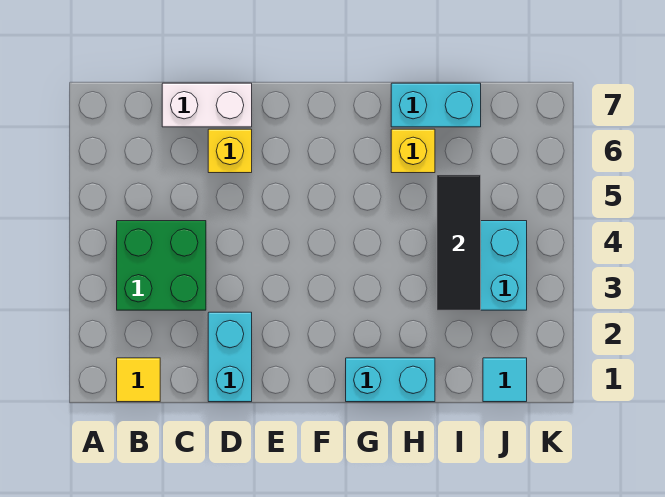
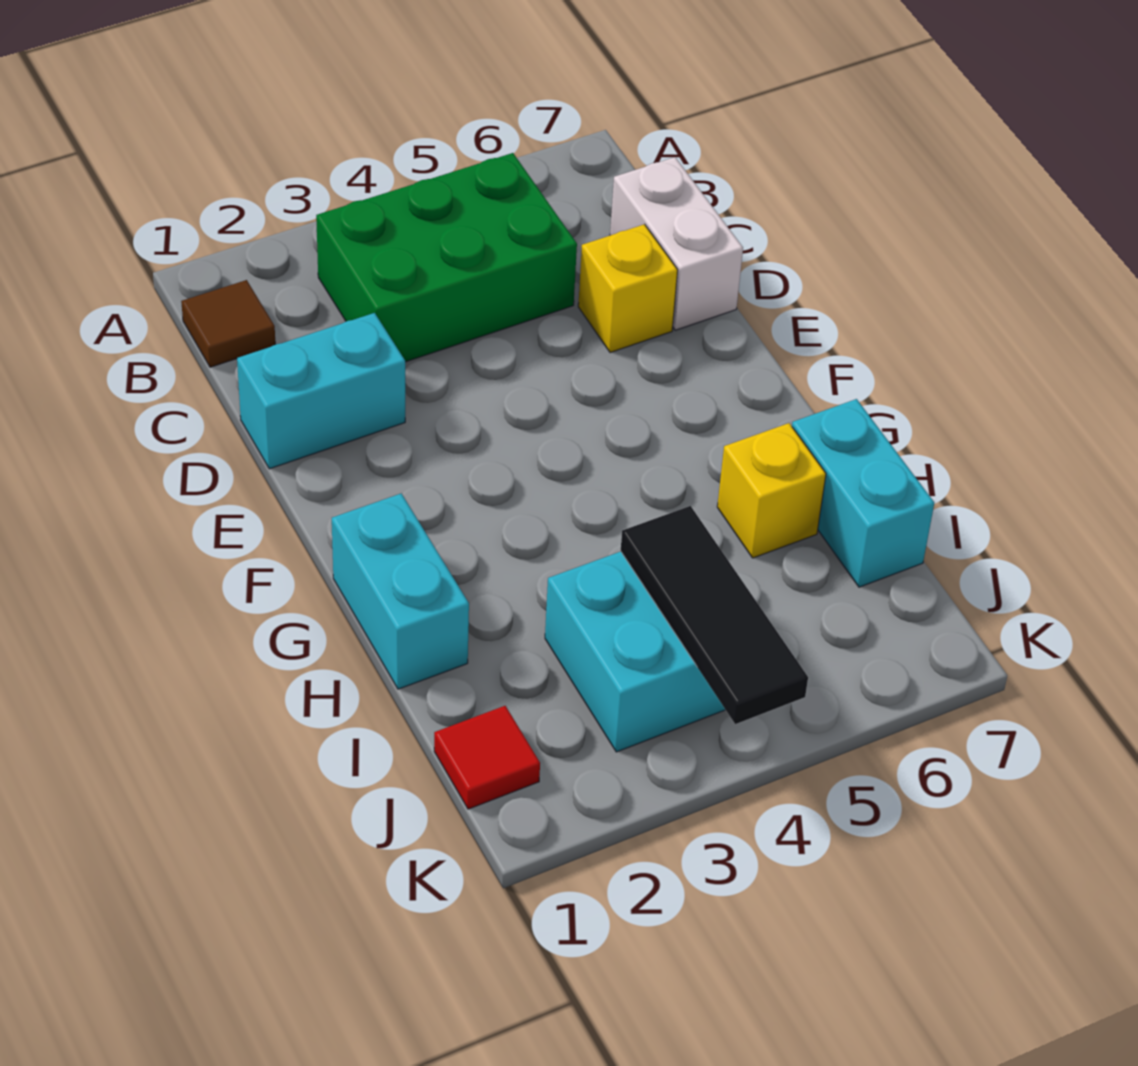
yellow tile B1 level 1 -> brown tile B1 level 1
green brick B3:C4 level 1 -> green brick B3:C5 level 1
black tile I3:I5 level 2 -> black tile I4:K4 level 2
cyan tile J1 level 1 -> red tile J1 level 1

